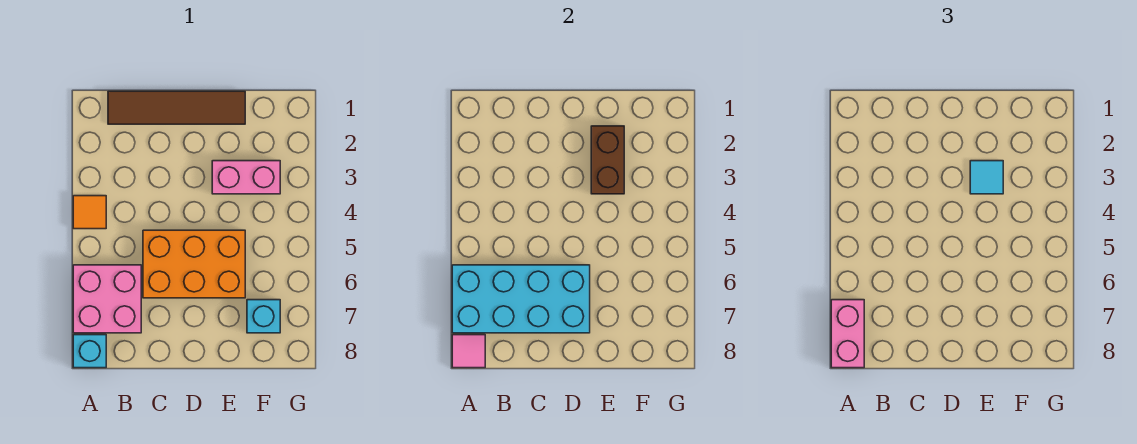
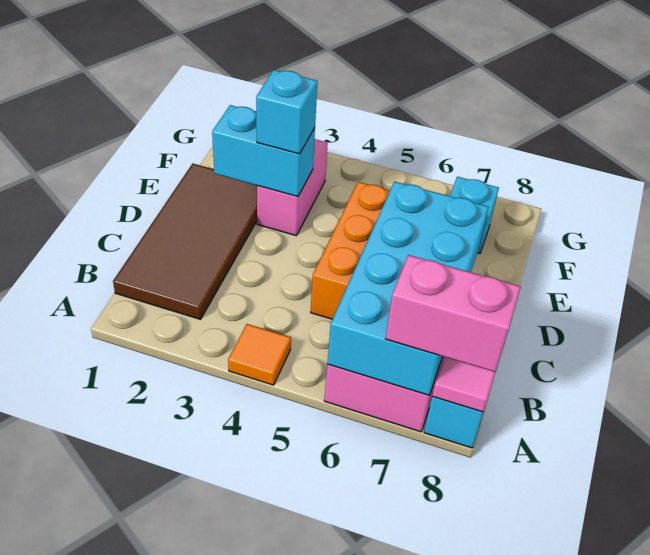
brown tile B1:E1 level 1 -> brown tile B1:E2 level 1
brown brick E2:E3 level 2 -> cyan brick E2:E3 level 2
cyan tile E3 level 3 -> cyan brick E3 level 3

